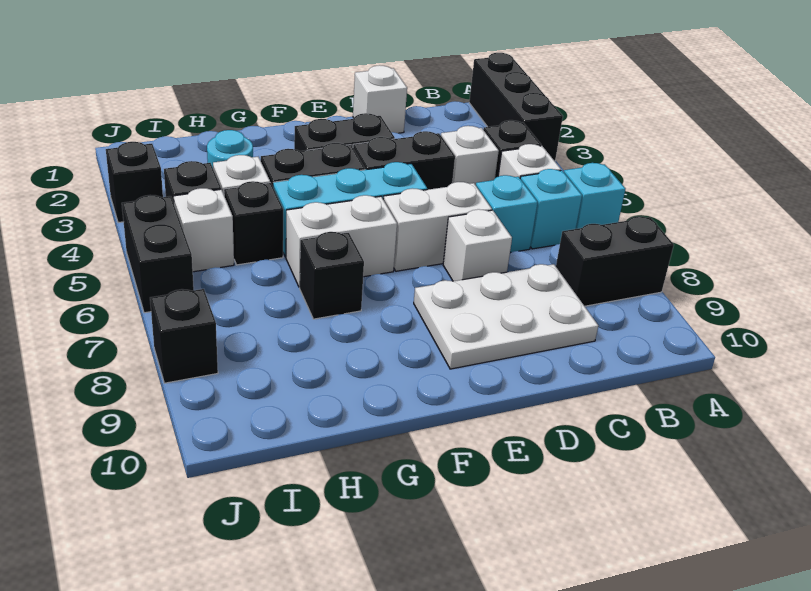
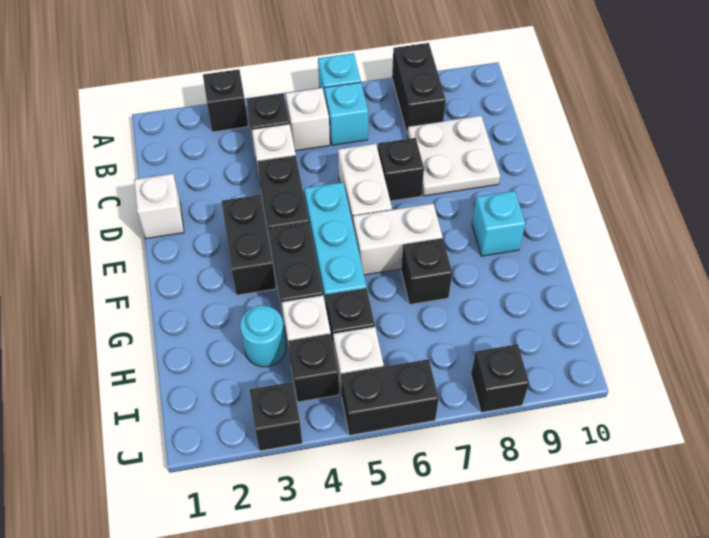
black brick A1:A3 level 1 -> black brick A3 level 1
cyan brick C6 level 1 -> cyan brick F9 level 1
white plate C8:E9 level 1 -> white plate C8:D9 level 1
white brick D7 level 1 -> black brick D7 level 1
white brick F6:G6 level 1 -> white brick F6:F7 level 1

